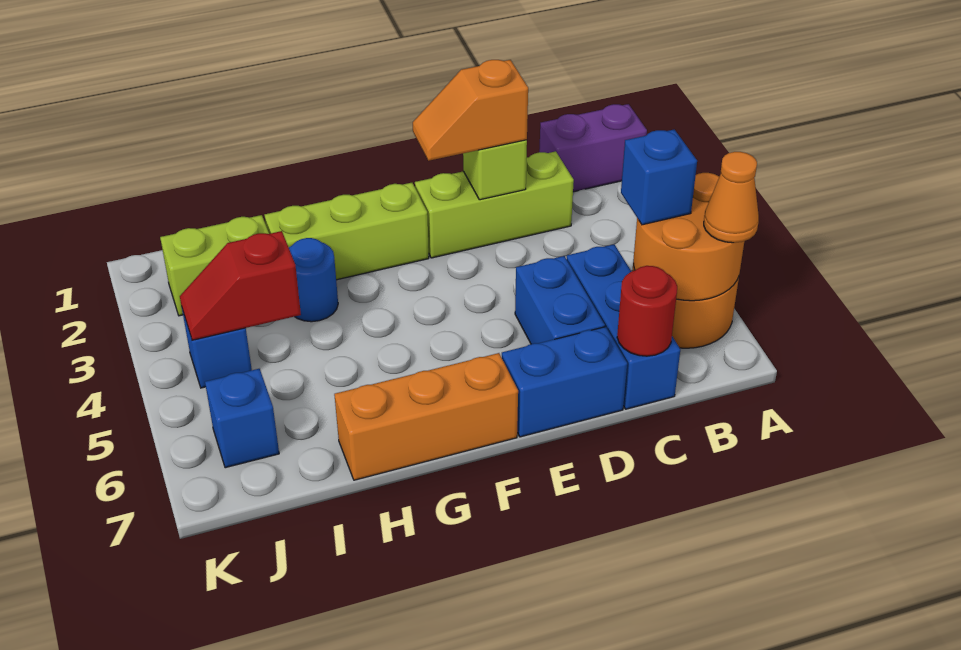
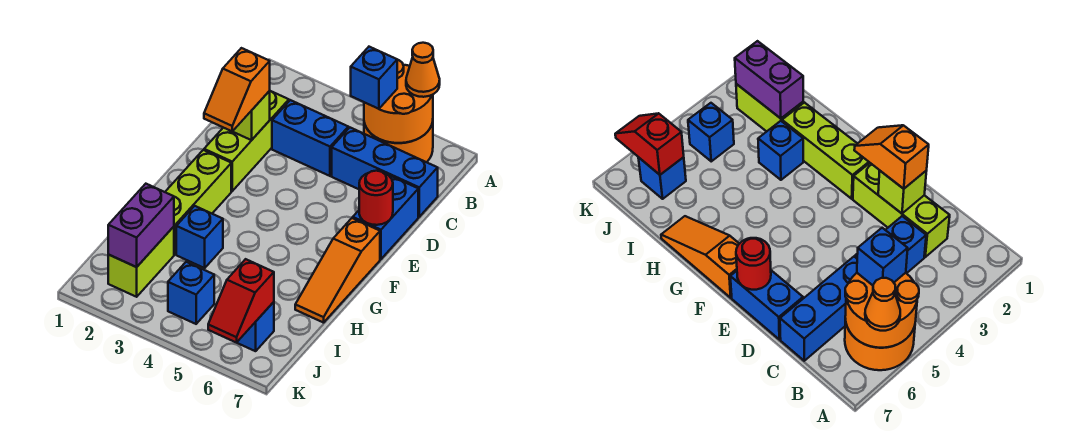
purple brick A1:B1 level 1 -> purple brick I2:J2 level 2
red round brick C7 level 2 -> red round brick E7 level 2
blue brick D5:D6 level 1 -> blue brick C3:C4 level 1
orange brick F7:H7 level 1 -> orange slope F7:H7 level 1 top F
blue round brick H3 level 1 -> blue brick H3 level 1
red slope I4:J4 level 2 top I -> red slope J6:K6 level 2 top J

